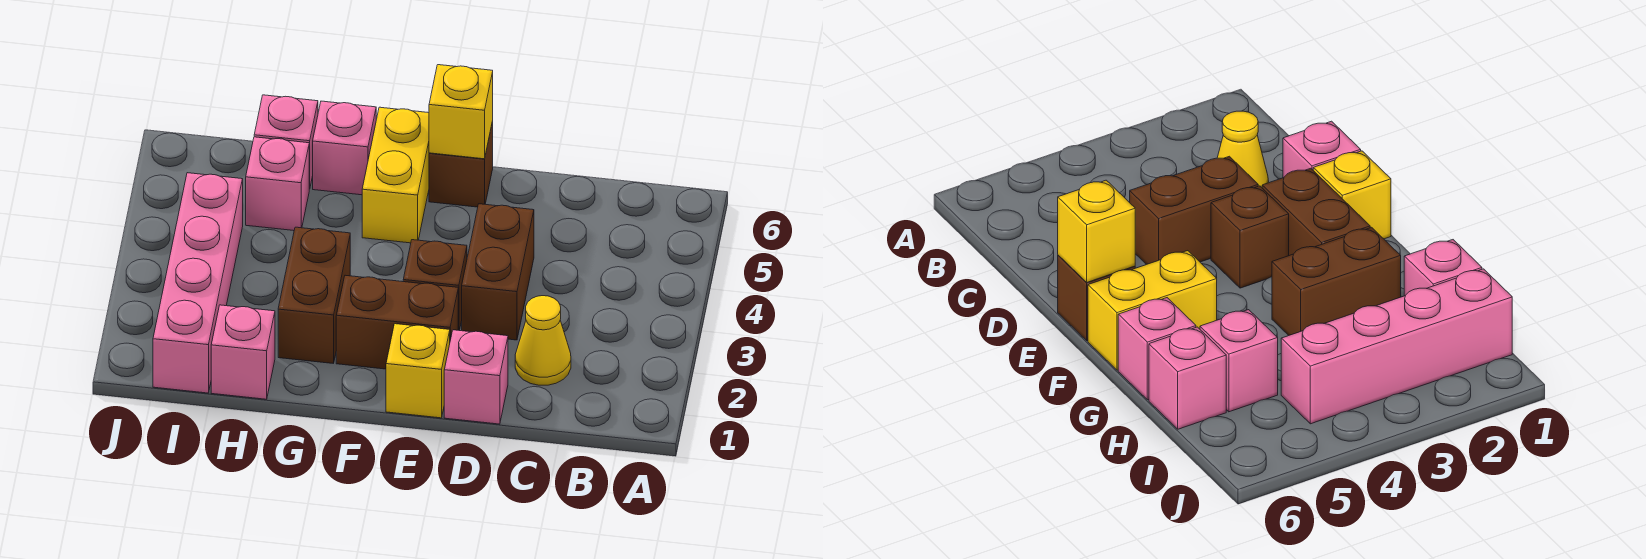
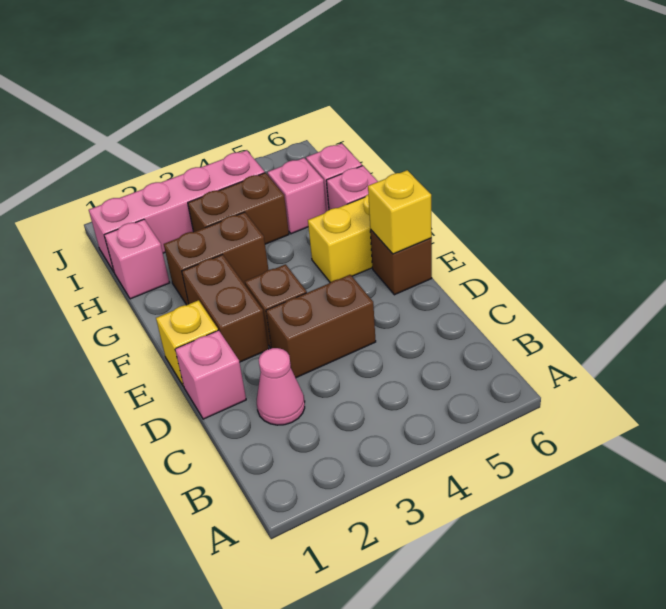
yellow cone C2 level 1 -> pink cone C2 level 1
none -> brown brick H3:H4 level 1

